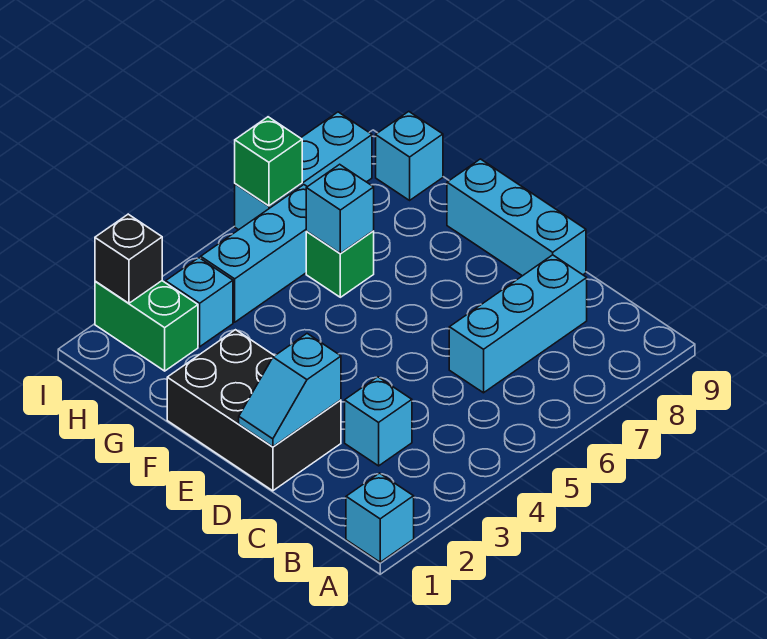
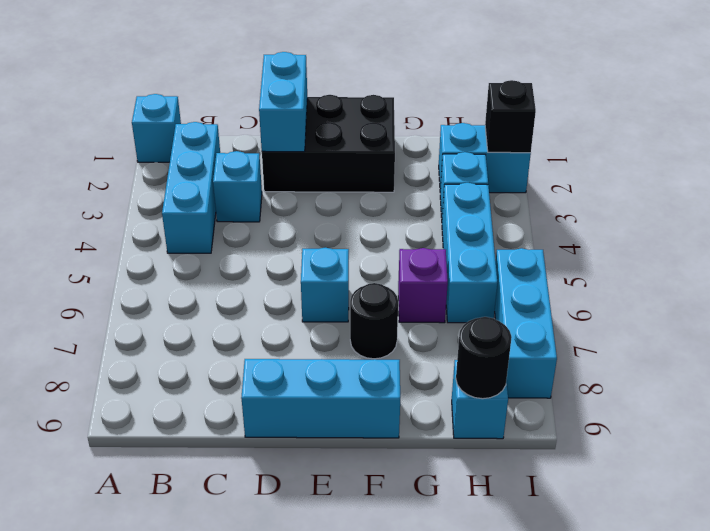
cyan brick C6:C8 level 1 -> cyan brick B2:B4 level 1
cyan slope D1:D2 level 2 top 2 -> cyan brick D1:D2 level 2
none -> black round brick F7 level 1
green brick G6 level 1 -> purple brick G6 level 1
cyan brick G6 level 2 -> cyan brick E6 level 1
green brick H2:I2 level 1 -> cyan brick H2:I2 level 1
none -> black round brick H9 level 2
green brick I6 level 2 -> none

